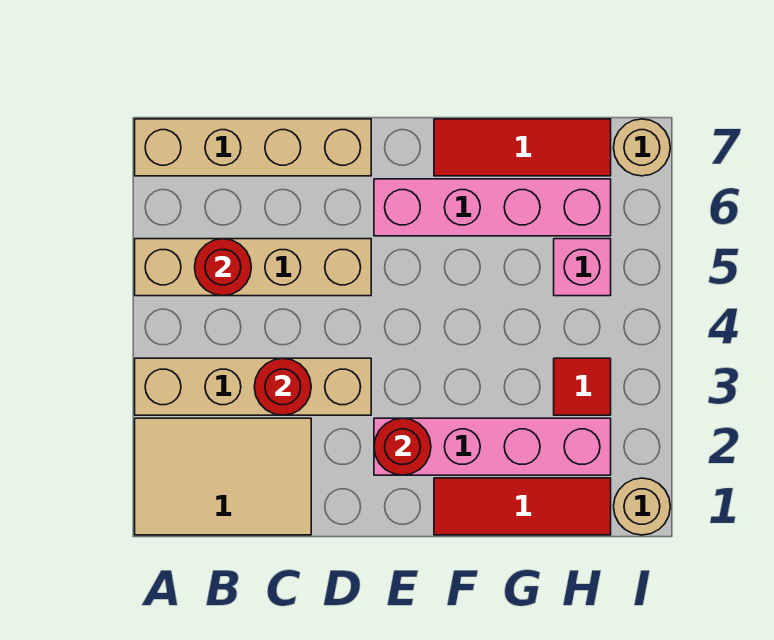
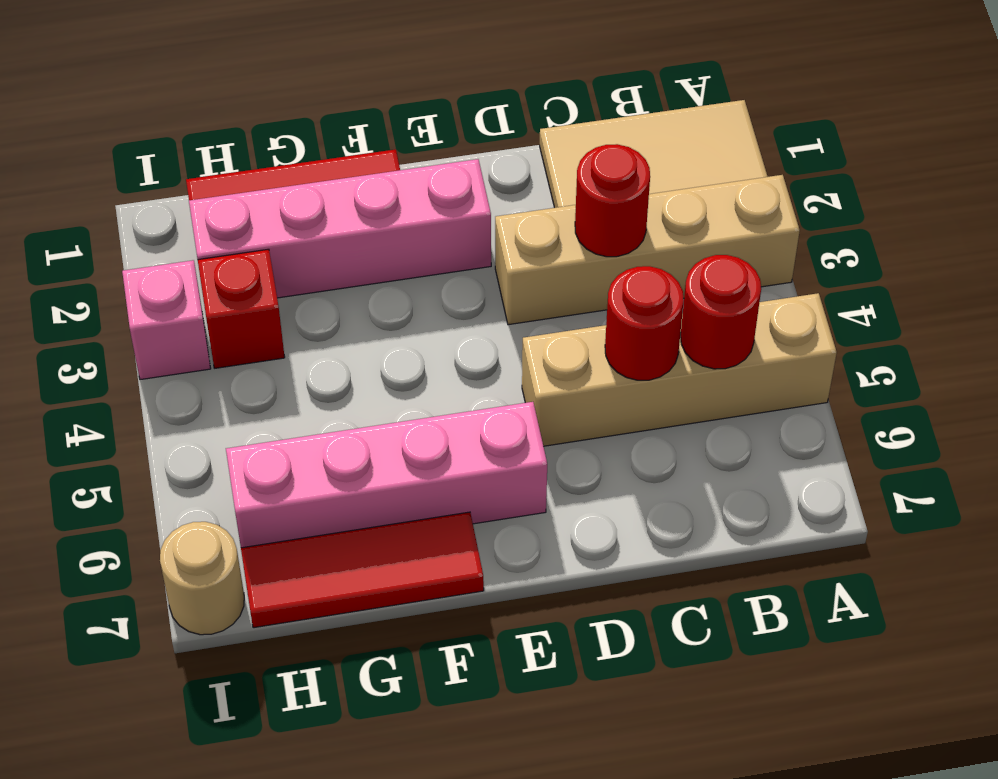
tan brick A7:D7 level 1 -> none
red round brick E2 level 2 -> red round brick C5 level 2
red tile H3 level 1 -> red brick H3 level 1
pink brick H5 level 1 -> pink brick I3 level 1
tan round brick I1 level 1 -> none

